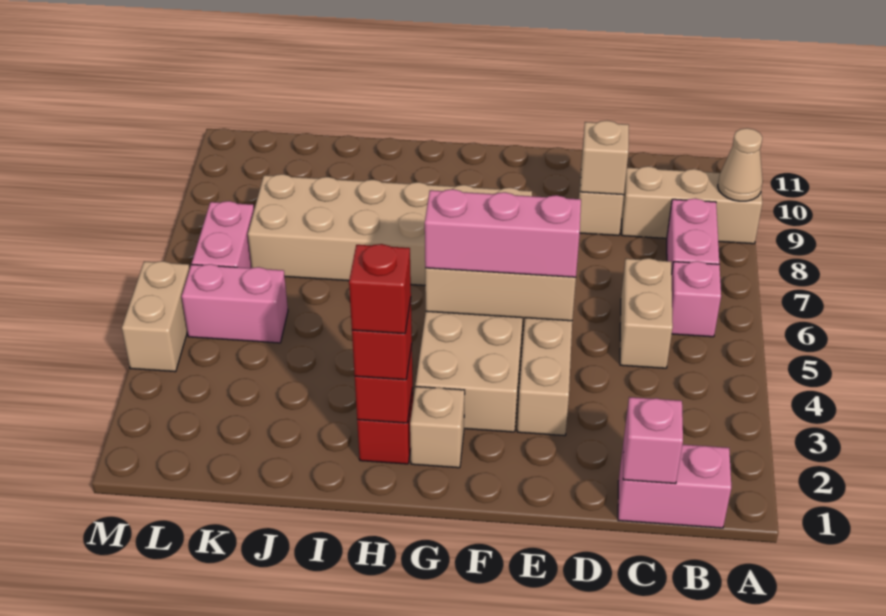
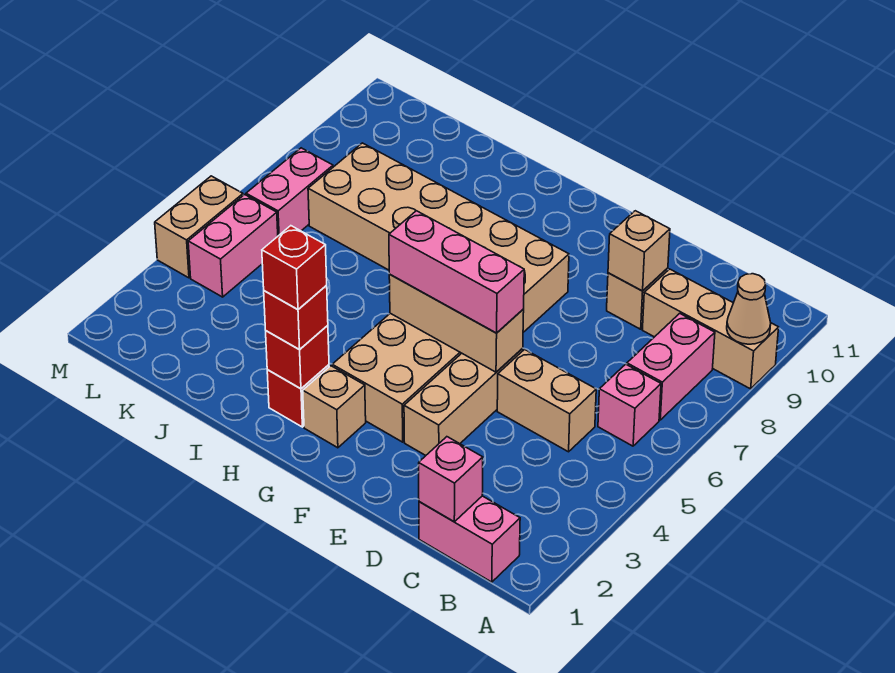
tan brick C5:C6 level 1 -> tan brick C5:D5 level 1
pink brick K5:L5 level 1 -> pink brick L4:L5 level 1

